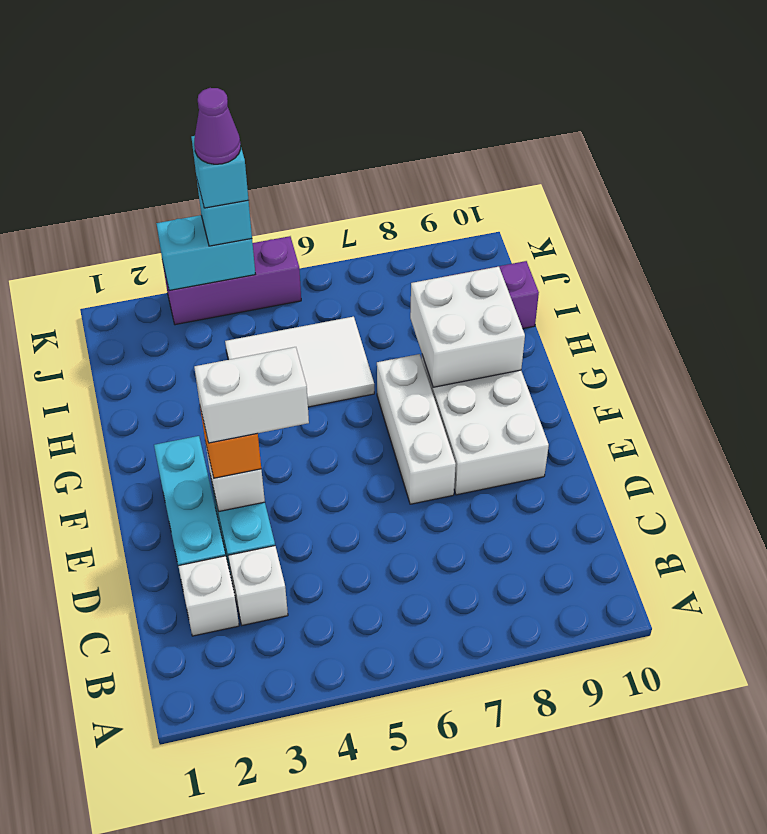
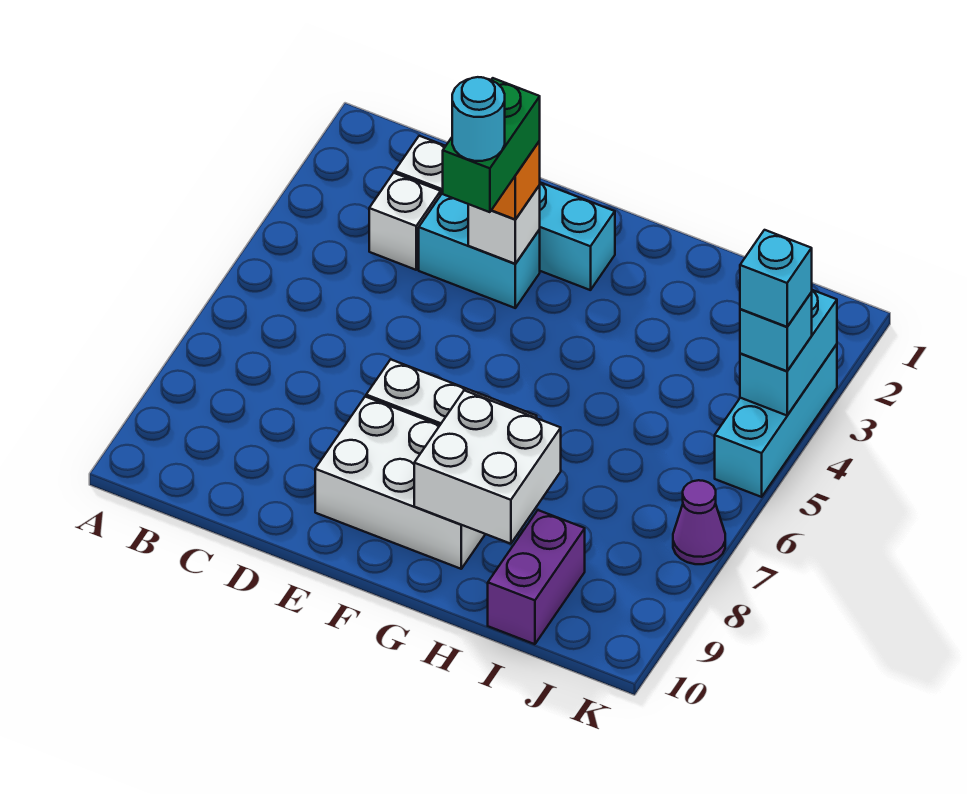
white brick E3:E4 level 4 -> green brick E3:E4 level 4
none -> cyan round brick E4 level 5
white tile H4:I6 level 1 -> none
purple brick K3:K5 level 1 -> cyan brick K3:K5 level 1
purple cone K4 level 5 -> purple cone K7 level 1

